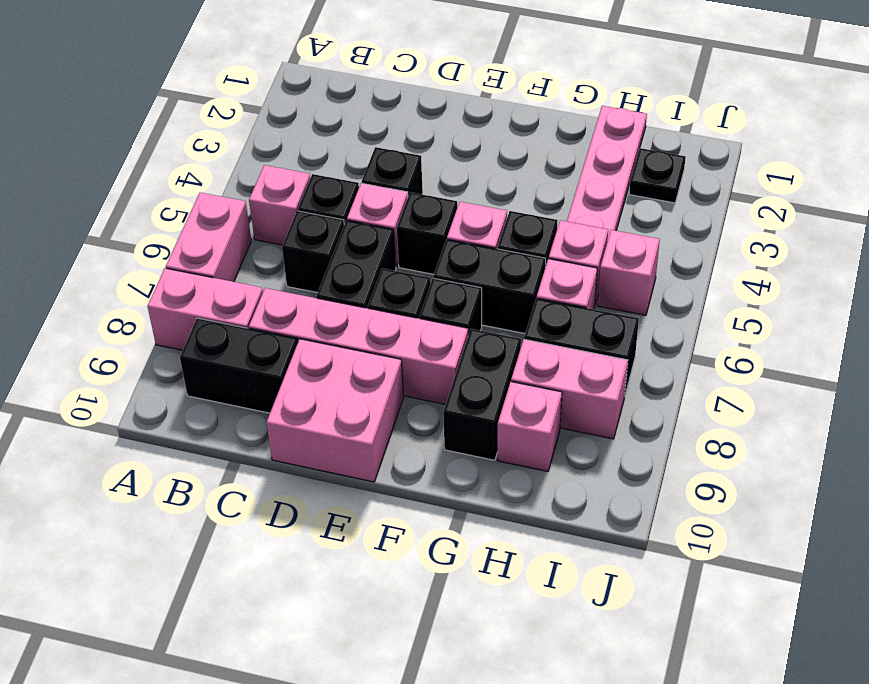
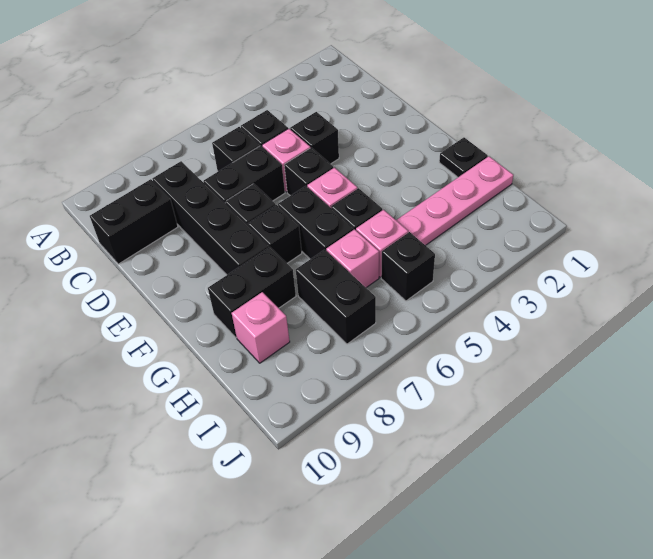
pink brick A6:A7 level 1 -> none
pink brick A8:B8 level 1 -> none
pink brick B5 level 1 -> none
black brick B9:C9 level 1 -> black brick C9:C10 level 1
pink brick C8:F8 level 1 -> black brick C8:F8 level 1
pink brick D9:E10 level 1 -> none
pink brick H8:I8 level 1 -> none
black plate I2 level 1 -> black plate G1 level 1
pink brick I5 level 1 -> black brick I5 level 1

